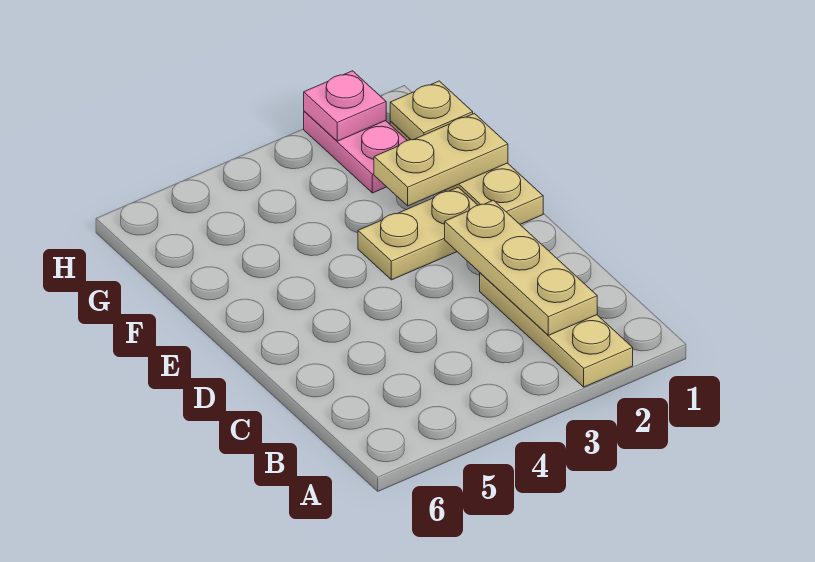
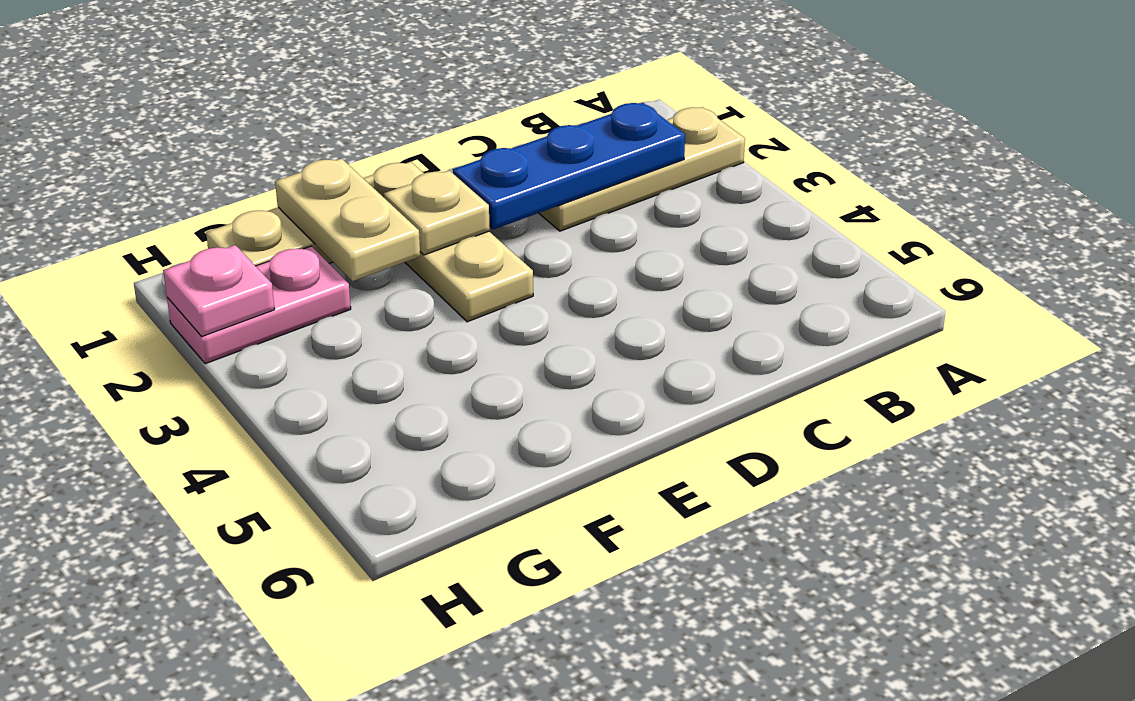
tan plate B2:D2 level 2 -> blue plate B2:D2 level 2
tan plate G1 level 2 -> tan plate E2 level 2

